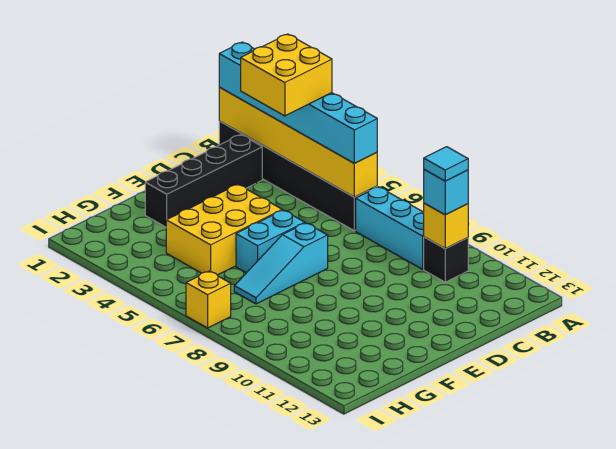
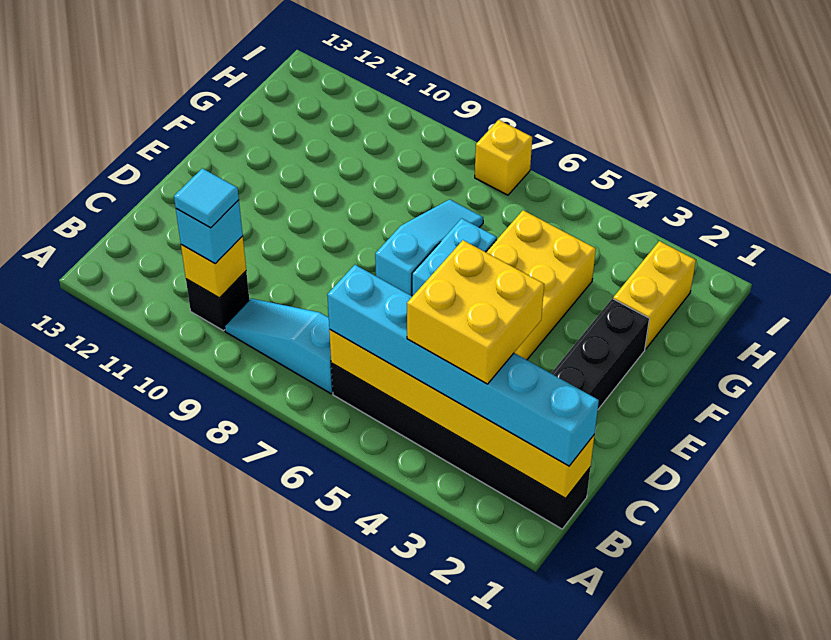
cyan brick B7:B9 level 1 -> cyan slope B7:B9 level 1 top 7
none -> yellow brick G2:H2 level 1

